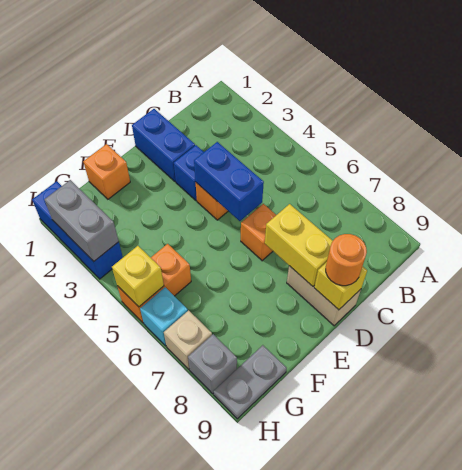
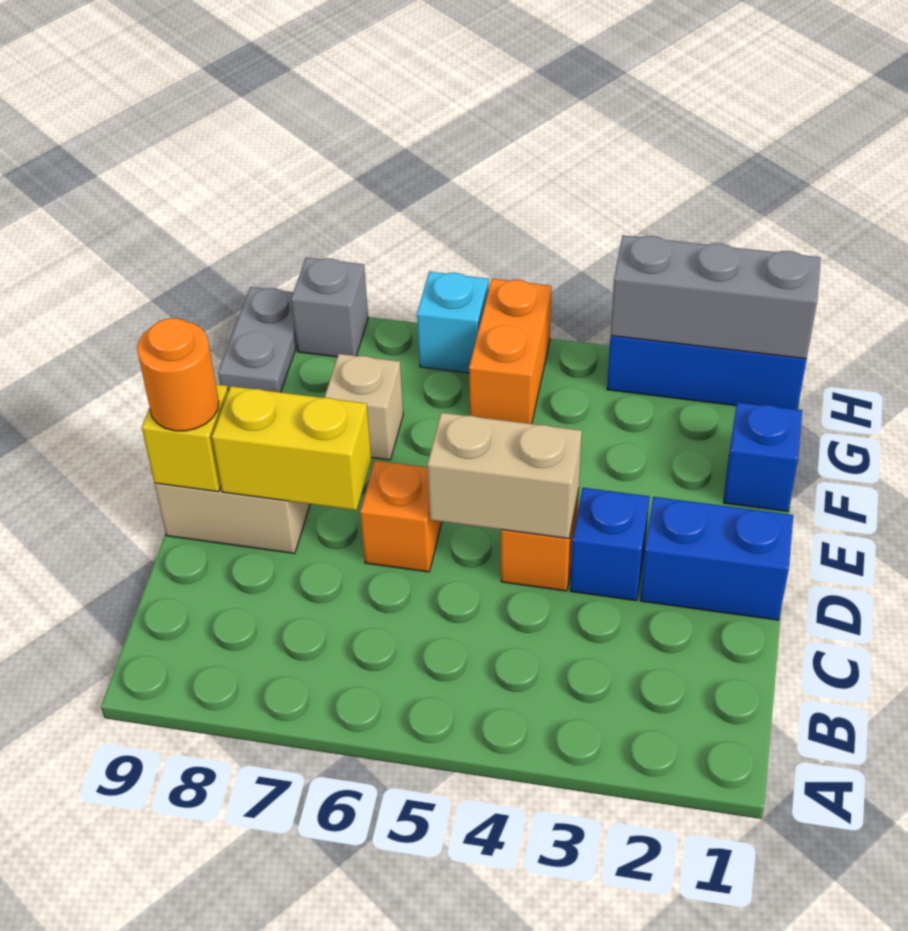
blue brick D4:D5 level 2 -> tan brick D4:D5 level 2
orange brick F1 level 1 -> blue brick F1 level 1
grey brick H2:H3 level 2 -> grey brick H1:H3 level 2
yellow brick H5 level 2 -> none
tan brick H7 level 1 -> tan brick F7 level 1

